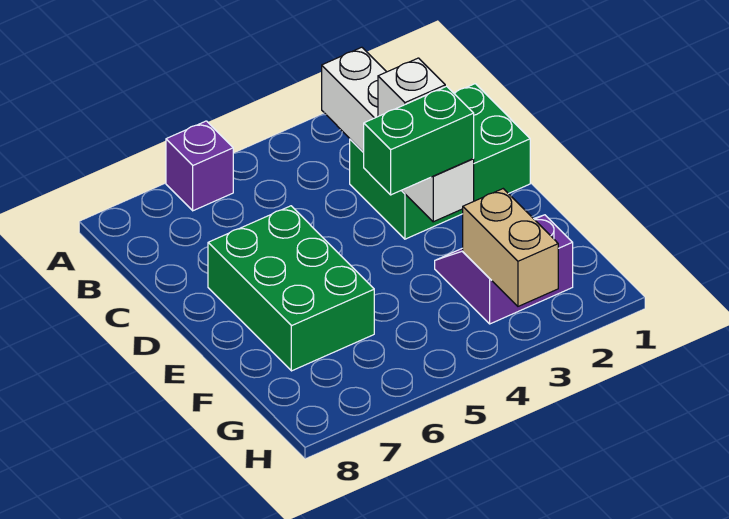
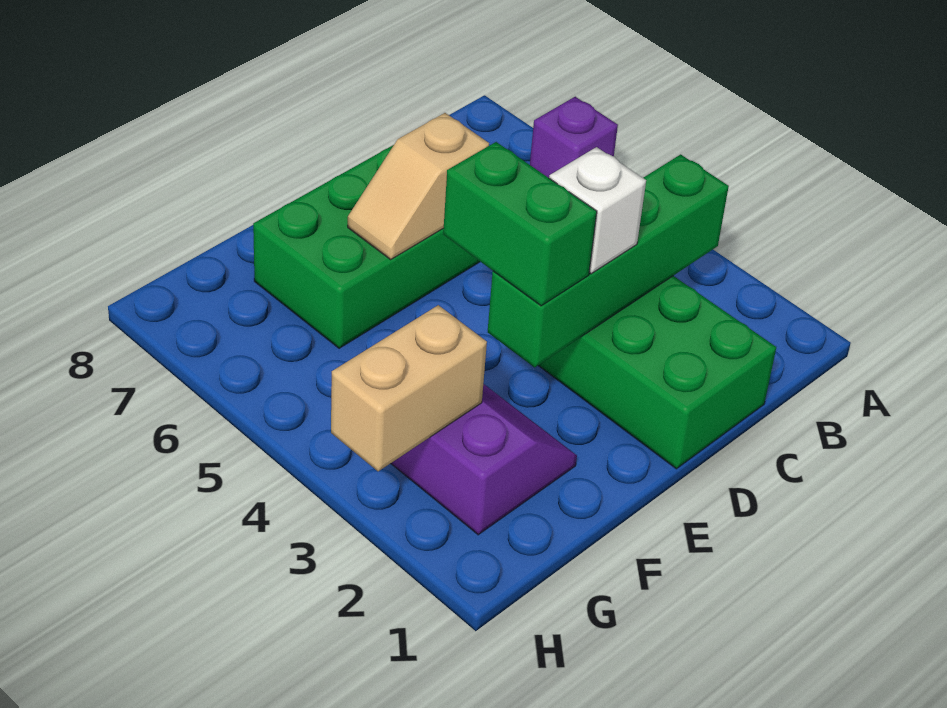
white brick B3:E3 level 2 -> green brick B3:E3 level 2
none -> tan slope D6:E6 level 2 top D

